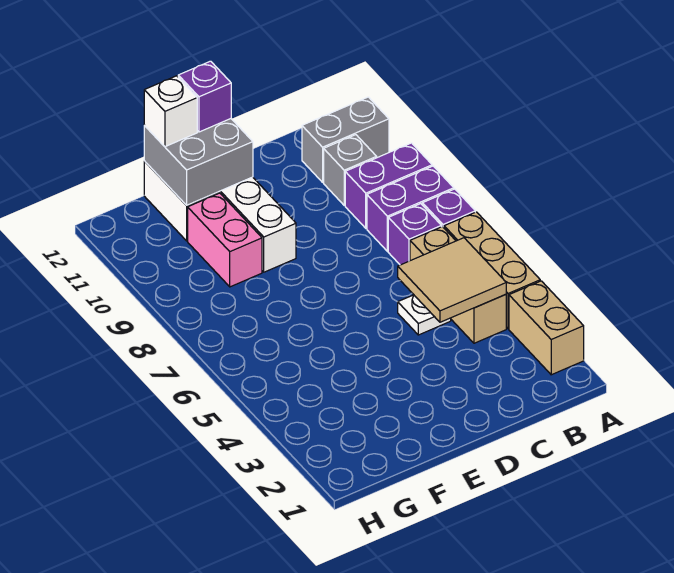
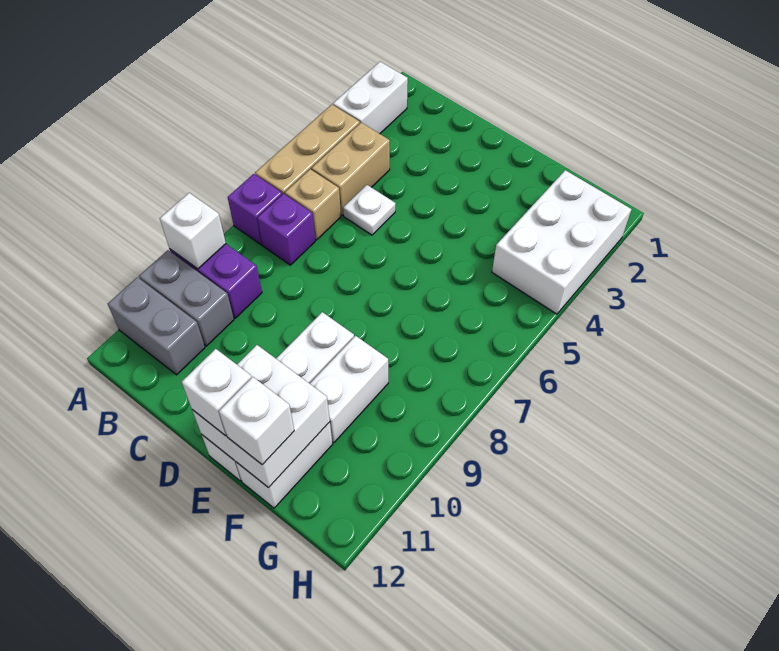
tan brick A2:A3 level 1 -> white brick A2:A3 level 1
purple brick A8:B8 level 1 -> none
none -> white brick A9 level 2
tan tile B4:C5 level 2 -> none
grey brick B10 level 1 -> grey brick A10:B10 level 1
grey brick E11:F12 level 2 -> white brick E11:F12 level 2
purple brick E12 level 3 -> white brick E12 level 3
pink brick F9:F10 level 1 -> white brick F9:F10 level 1
none -> white brick G2:H4 level 1

